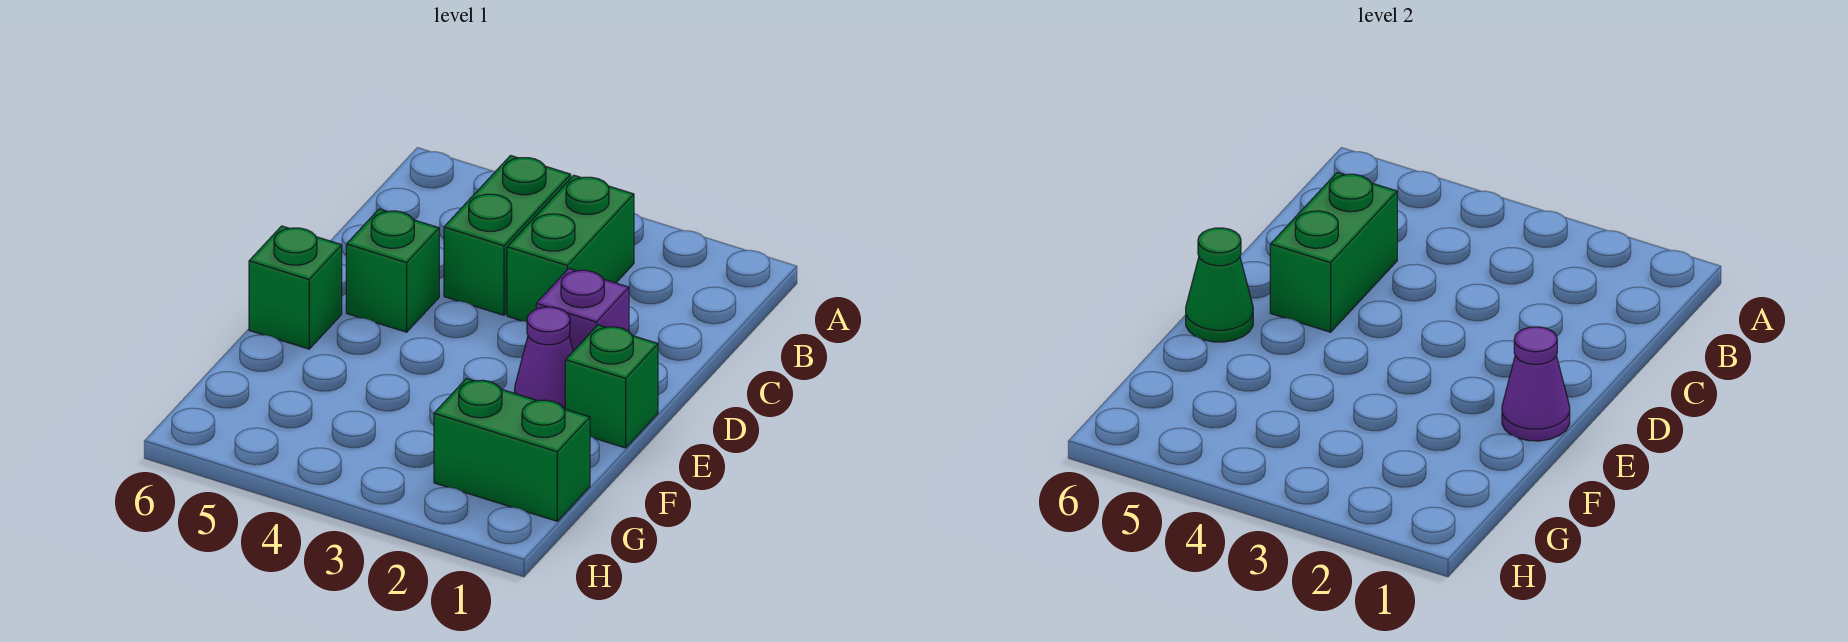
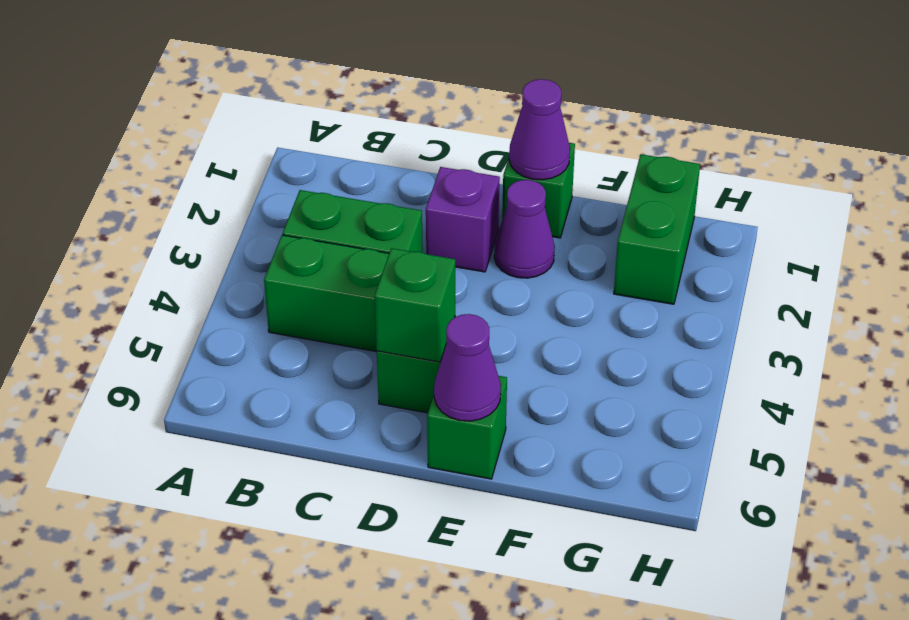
green brick C5:D5 level 2 -> green brick D5 level 2
green cone E6 level 2 -> purple cone E6 level 2

